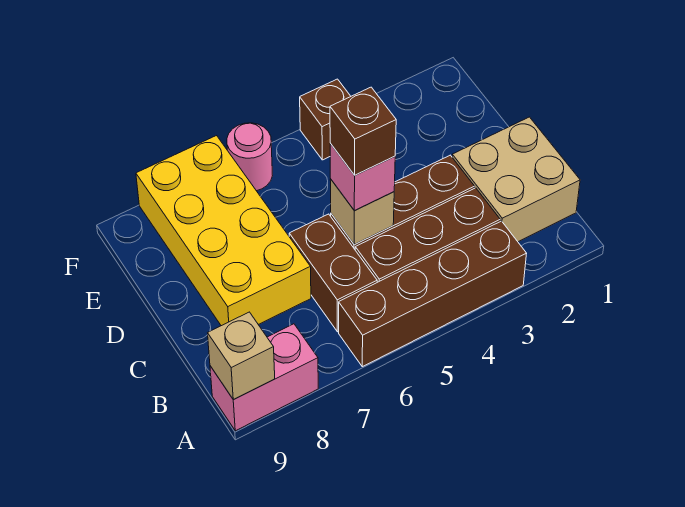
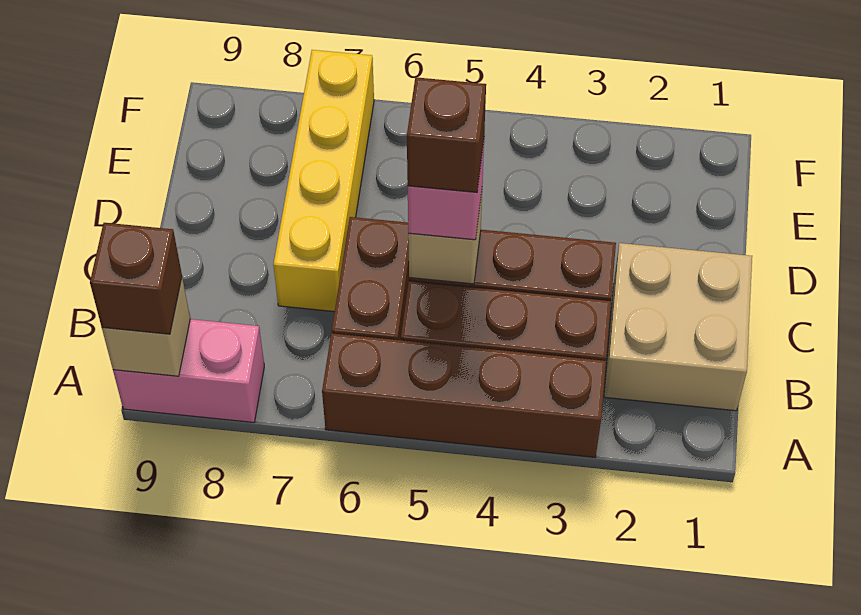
yellow brick C7:F8 level 1 -> yellow brick C7:F7 level 1
brown brick F4 level 1 -> brown brick A9 level 3
pink round brick F6 level 1 -> none

